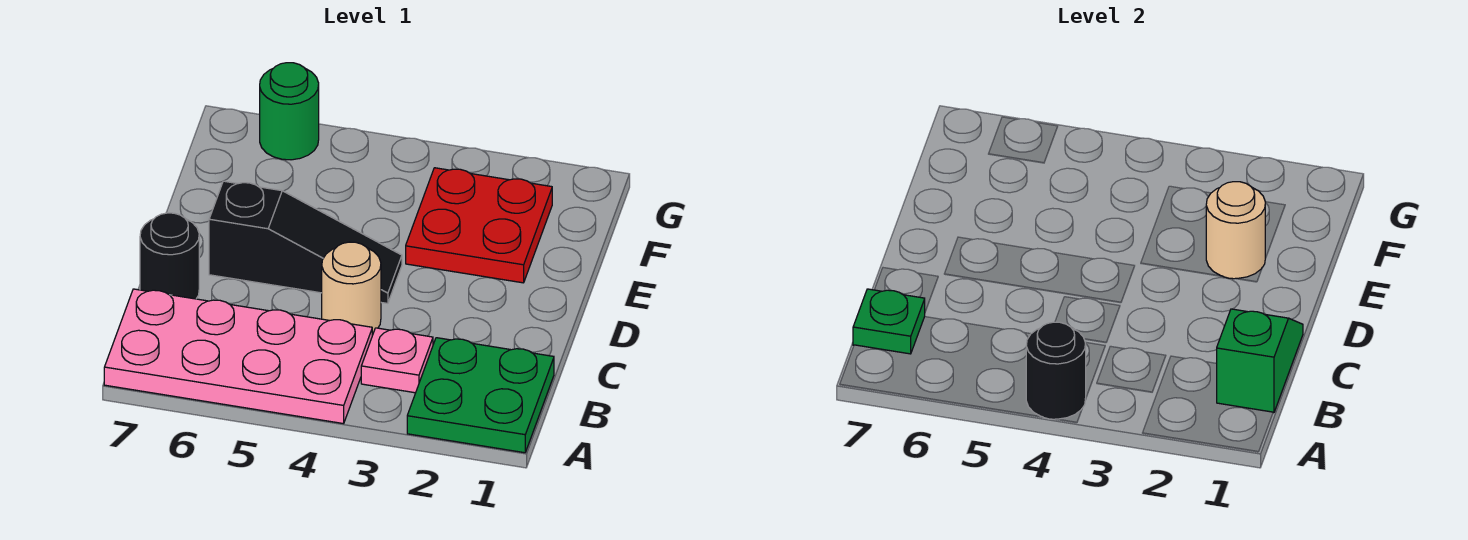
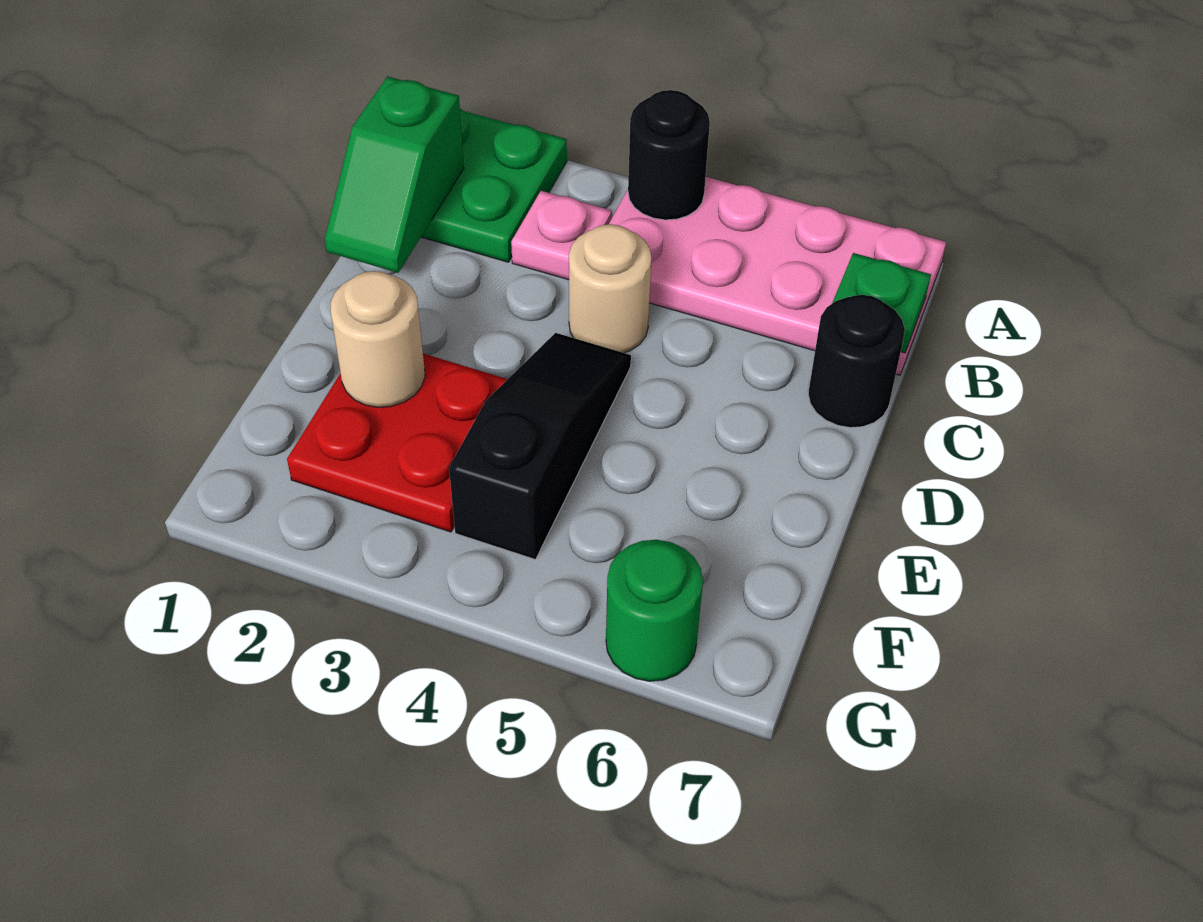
black slope D4:D6 level 1 top 6 -> black slope D4:F4 level 1 top F

